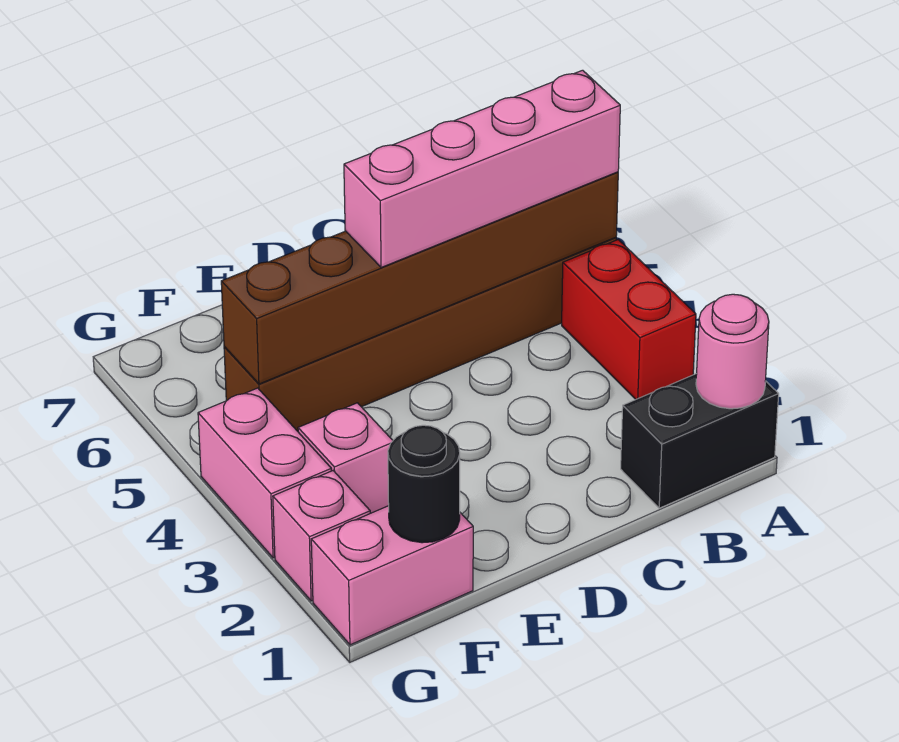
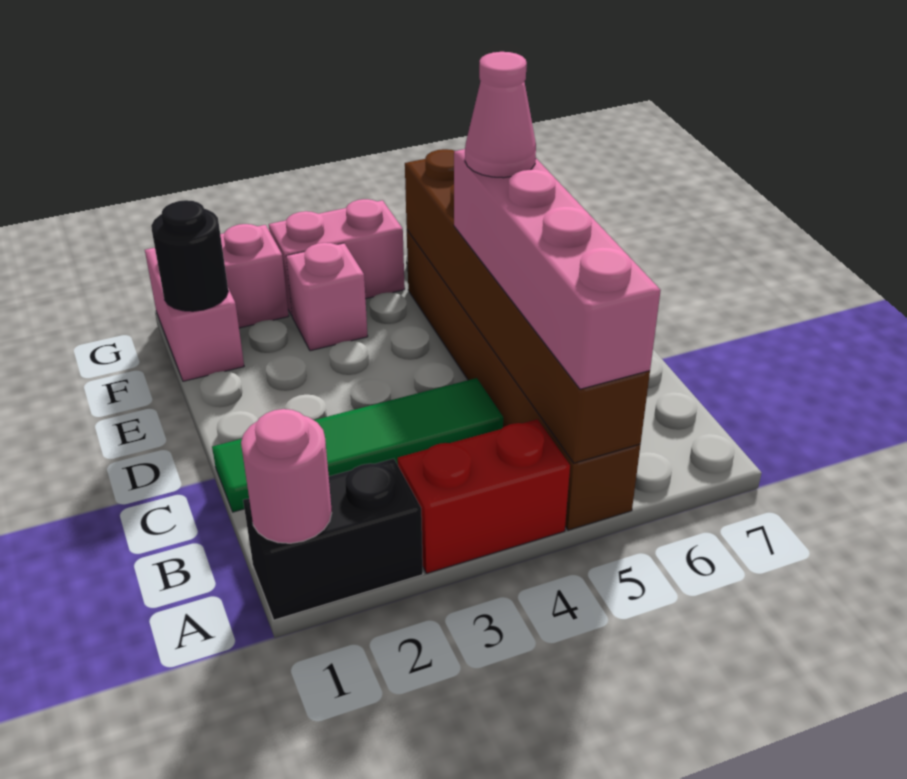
black brick A1:B1 level 1 -> black brick A1:A2 level 1
none -> green tile C1:C4 level 1
none -> pink cone D5 level 4

